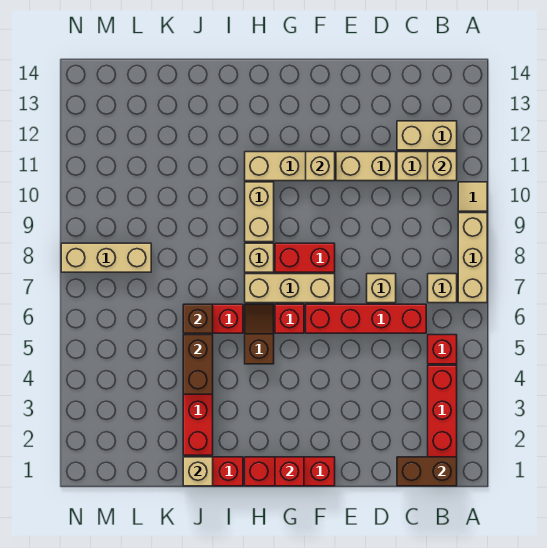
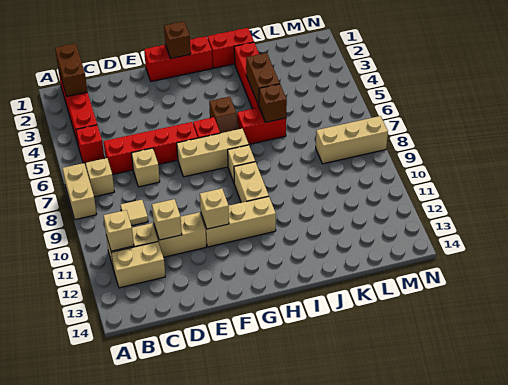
tan brick A7:A9 level 1 -> tan brick A7:A8 level 1
tan tile A10 level 1 -> tan tile C9 level 1
brown brick B1:C1 level 2 -> brown brick B1:B2 level 2
red brick F8:G8 level 1 -> none
red brick G1 level 2 -> brown brick G1 level 2
tan brick J1 level 2 -> tan brick D11 level 2

